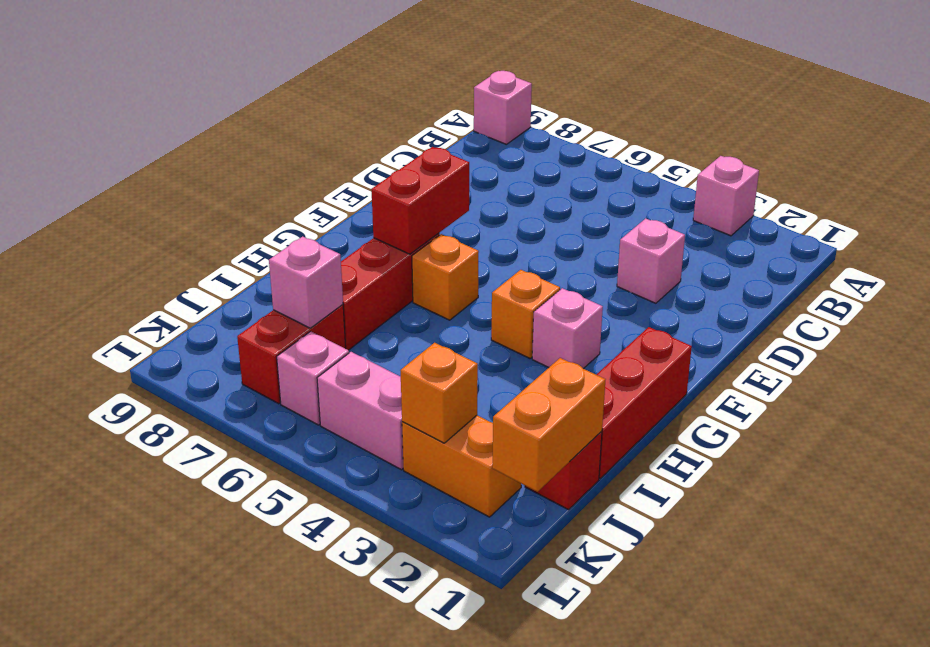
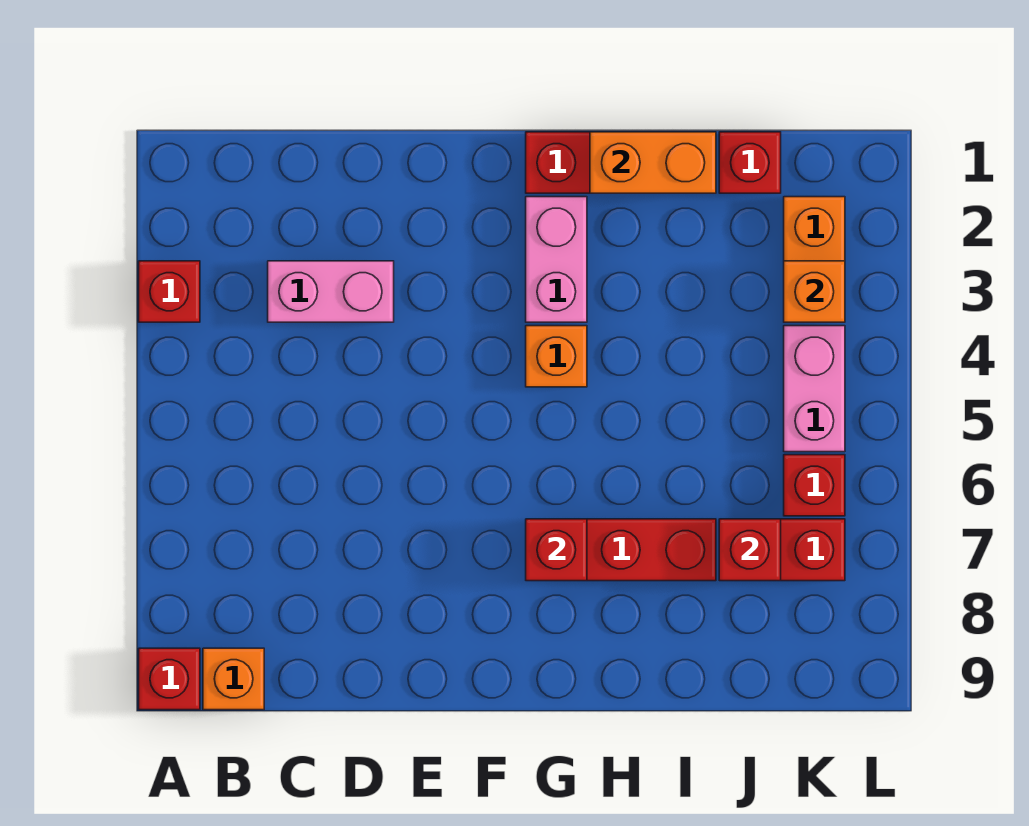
pink brick A3 level 1 -> red brick A3 level 1
pink brick A9 level 1 -> red brick A9 level 1
pink brick D3 level 1 -> pink brick C3:D3 level 1
red brick F7:G7 level 2 -> red brick G7 level 2
pink brick G3 level 1 -> pink brick G2:G3 level 1
orange brick G6 level 1 -> orange brick B9 level 1
orange brick J1:K1 level 2 -> orange brick H1:I1 level 2
pink brick J7 level 2 -> red brick J7 level 2
pink brick K6 level 1 -> red brick K6 level 1

